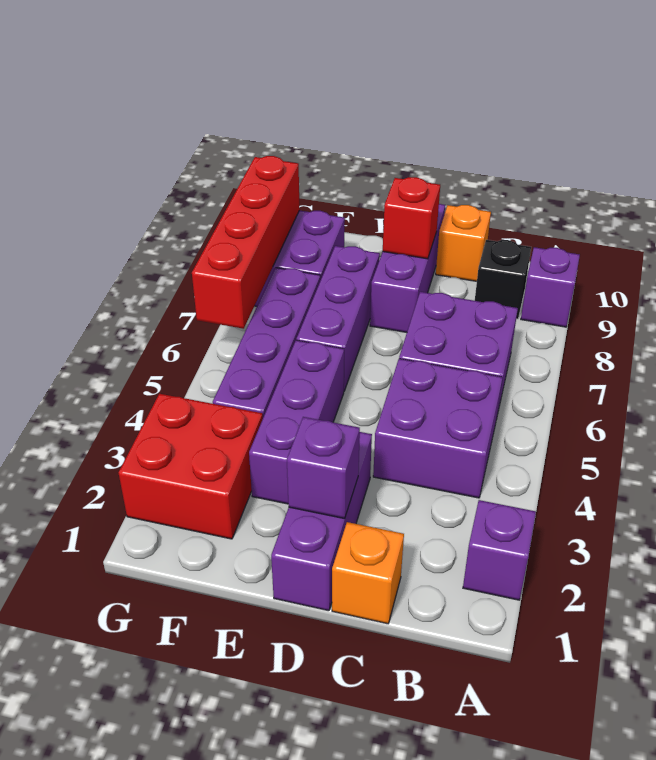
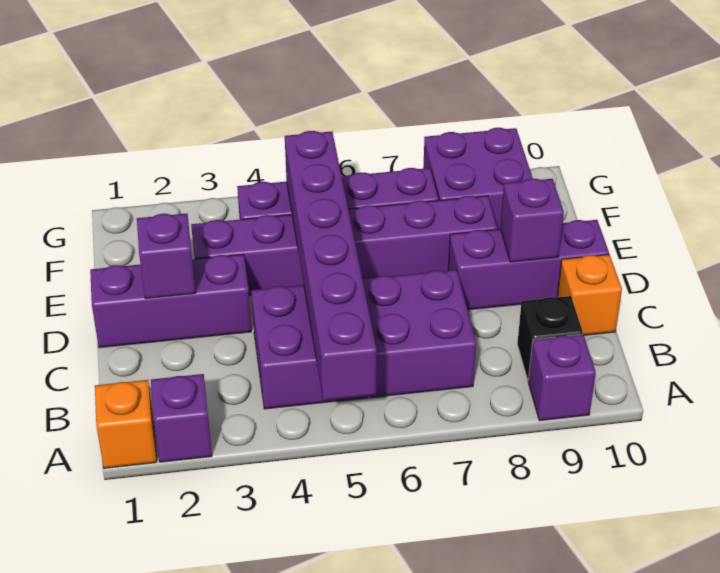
none -> purple brick A5:F5 level 2
orange brick C1 level 1 -> orange brick A1 level 1
red brick D9 level 2 -> purple brick D9 level 2
red brick F2:G3 level 1 -> none
red brick G6:G9 level 2 -> none

